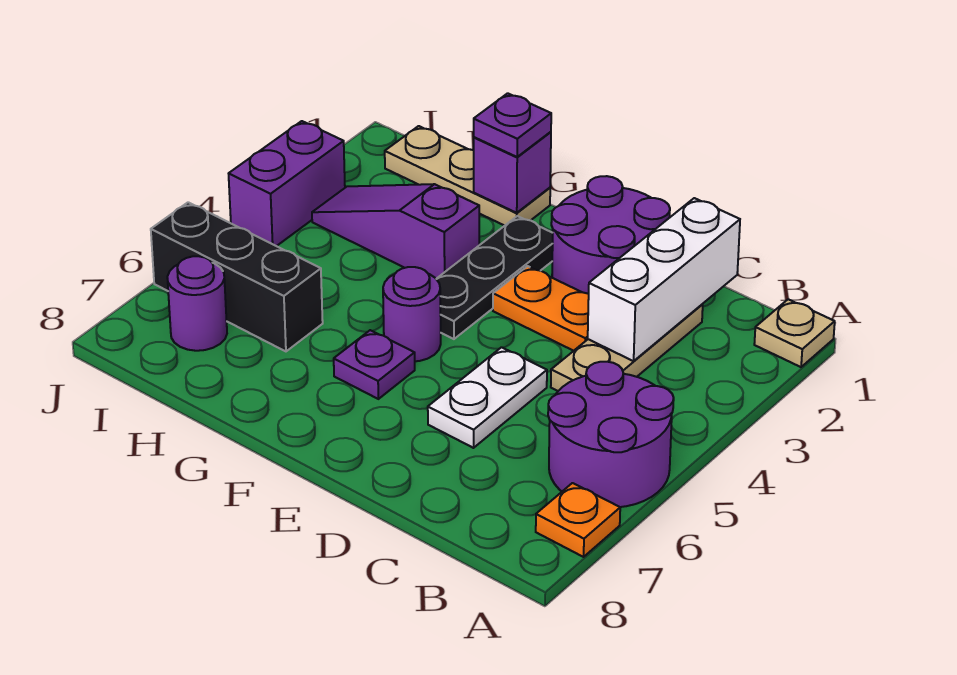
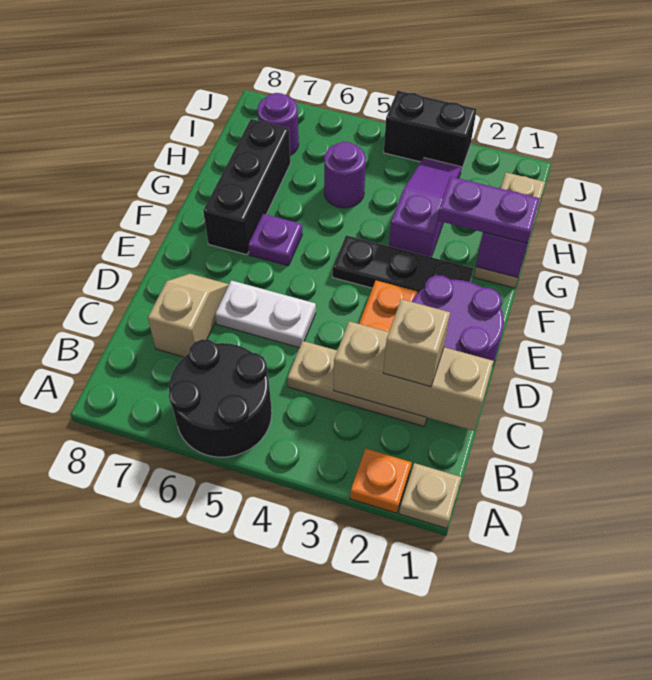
purple round brick A5:B6 level 1 -> black round brick A5:B6 level 1
orange plate A7 level 1 -> orange plate A2 level 1
white brick C1:C3 level 2 -> tan brick C1:C3 level 2
none -> tan brick C2 level 3
none -> tan slope C7:D7 level 1 top C
purple round brick F5 level 1 -> purple round brick H5 level 1
purple plate G1 level 3 -> purple plate G1:G2 level 3
black brick H6:J6 level 1 -> black brick F7:H7 level 1
purple brick J3:J4 level 1 -> black brick J3:J4 level 1

